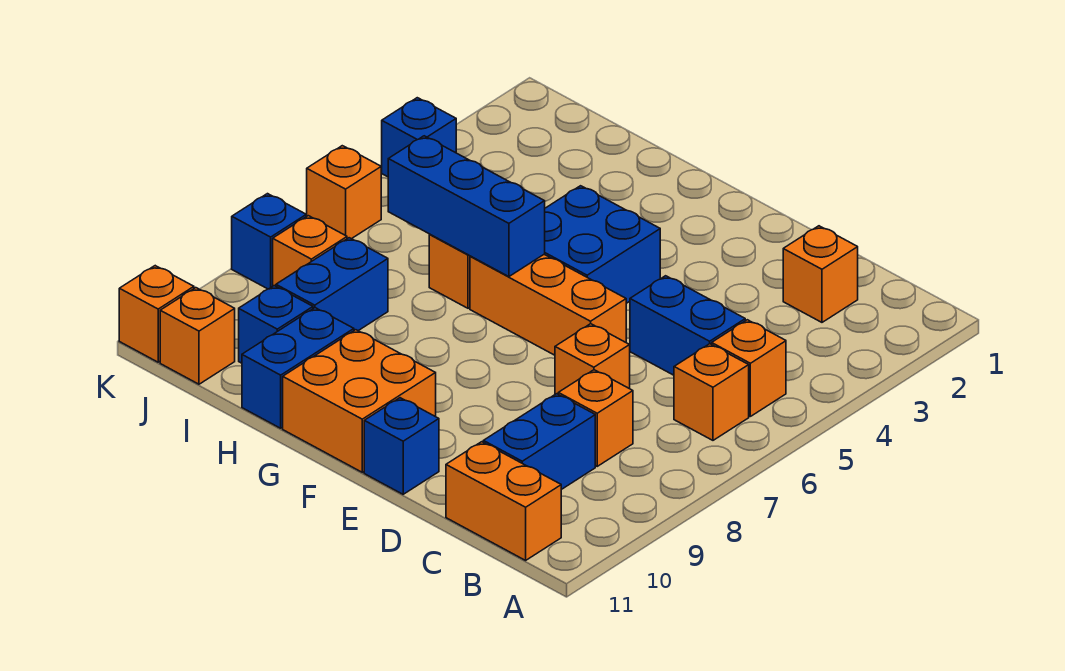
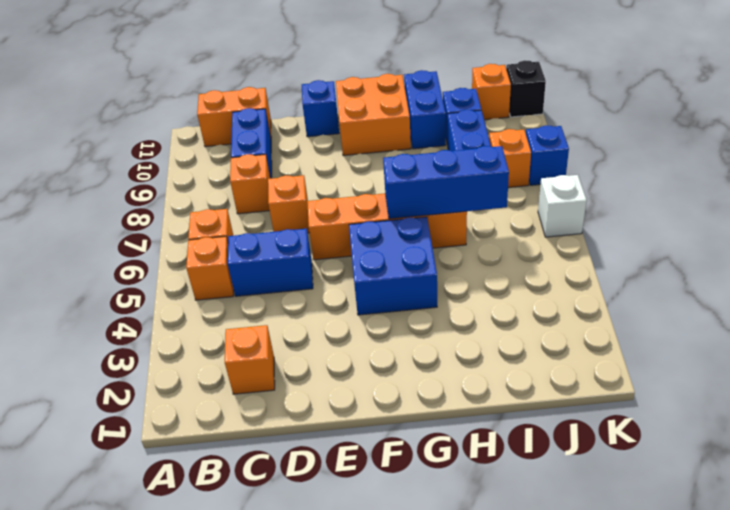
blue brick K4 level 1 -> none
orange brick K6 level 1 -> white brick K6 level 1
orange brick K11 level 1 -> black brick K11 level 1

